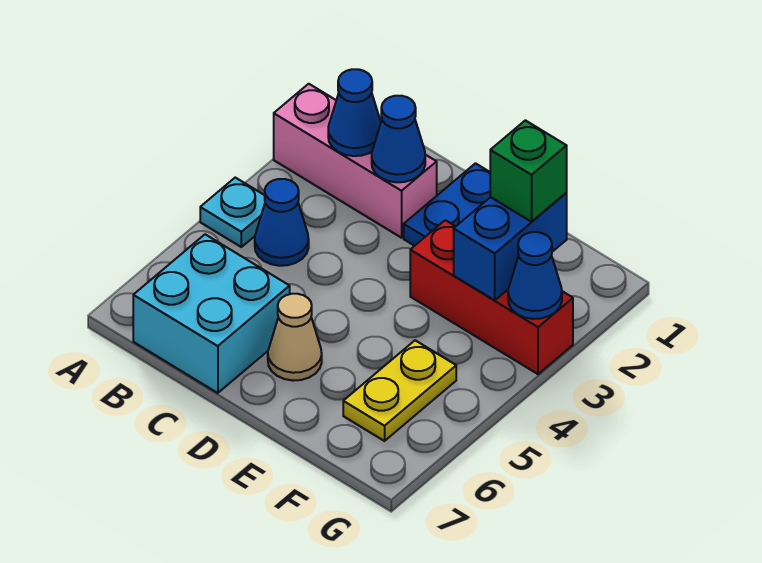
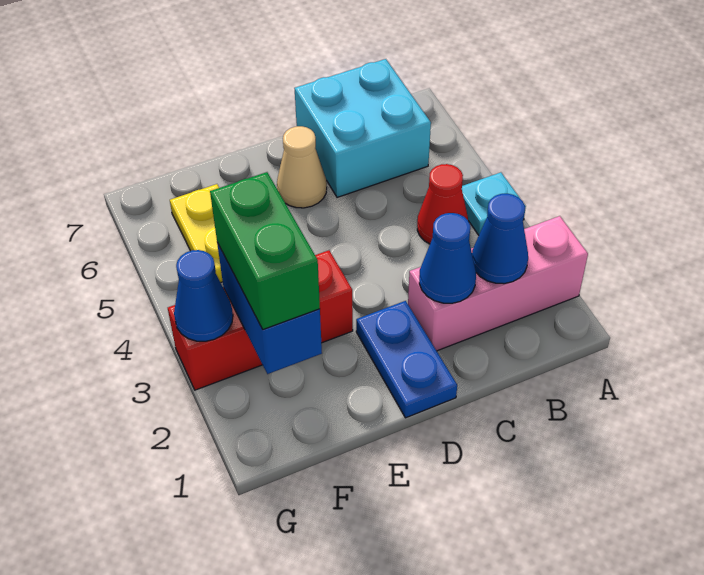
blue cone B4 level 1 -> red cone B4 level 1
green brick F2 level 3 -> green brick F2:F3 level 3

